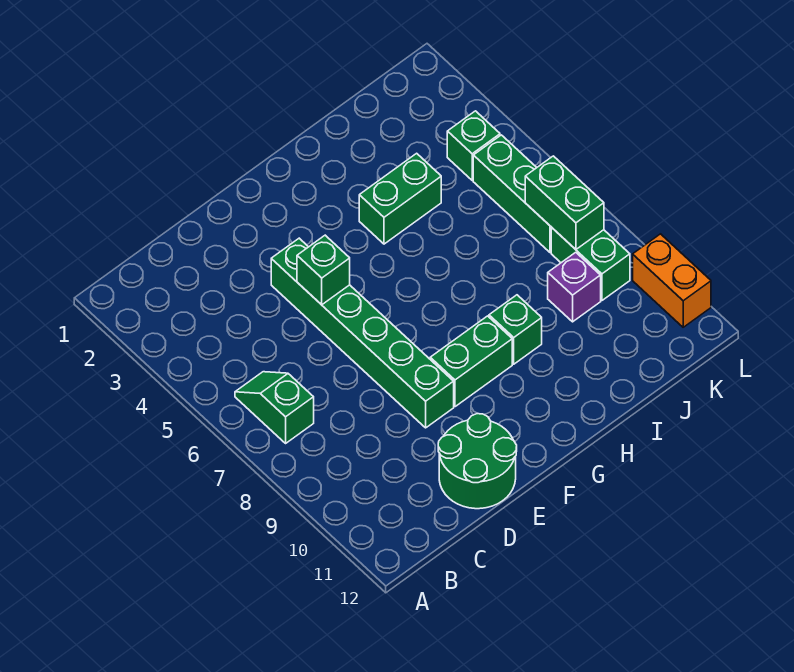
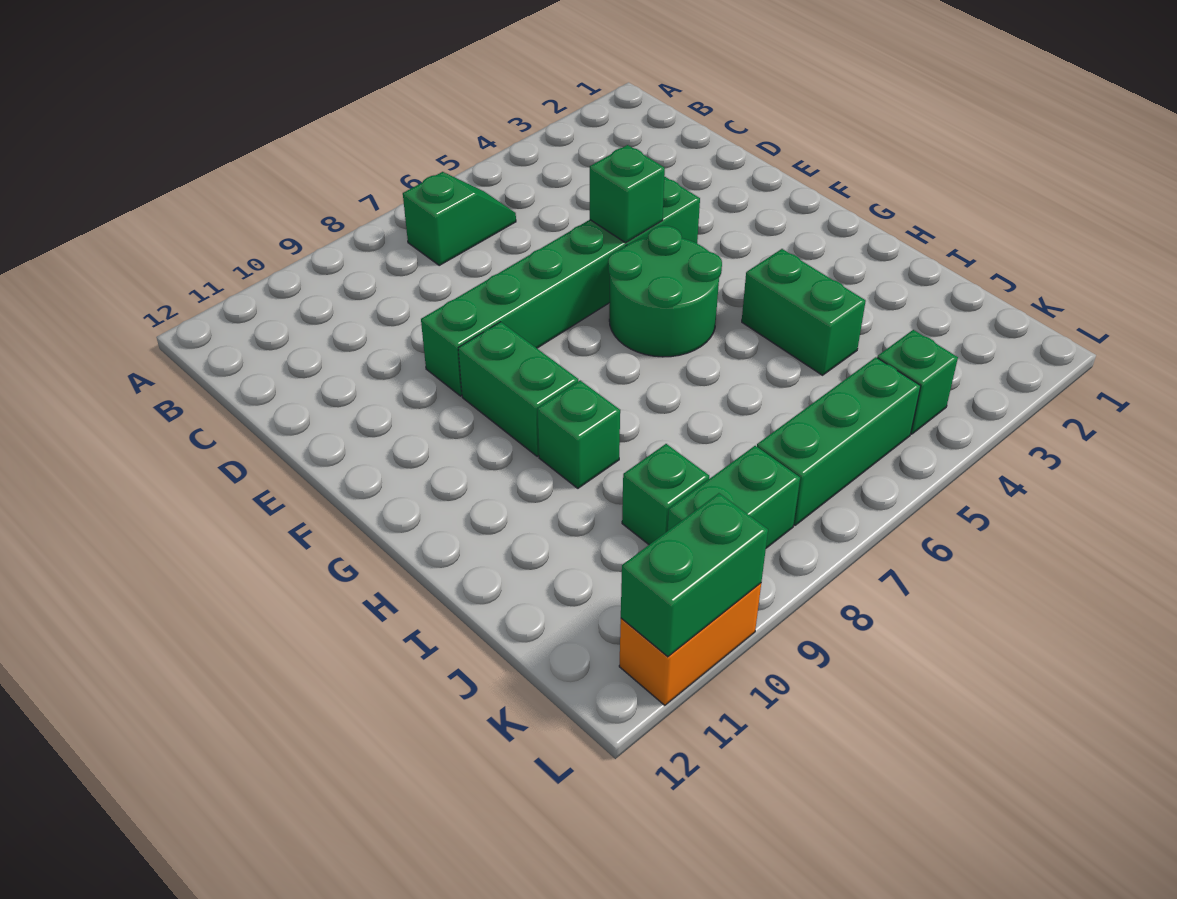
green round brick D11:E12 level 1 -> green round brick F5:G6 level 1
purple brick J9 level 1 -> green brick J9 level 1
green brick K7:K8 level 2 -> green brick L10:L11 level 2

